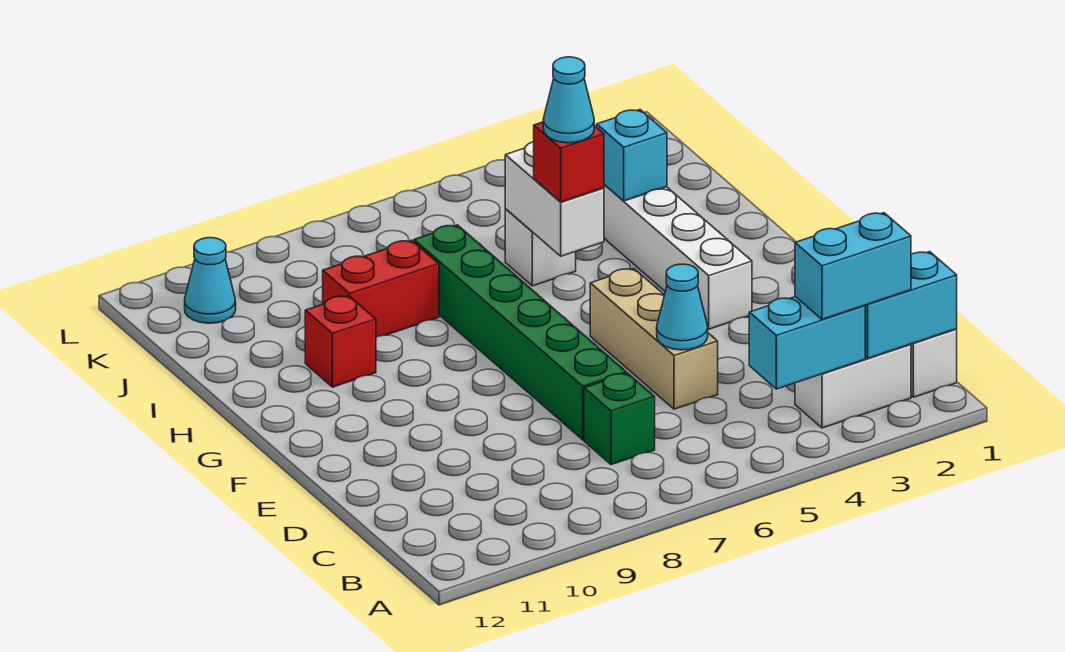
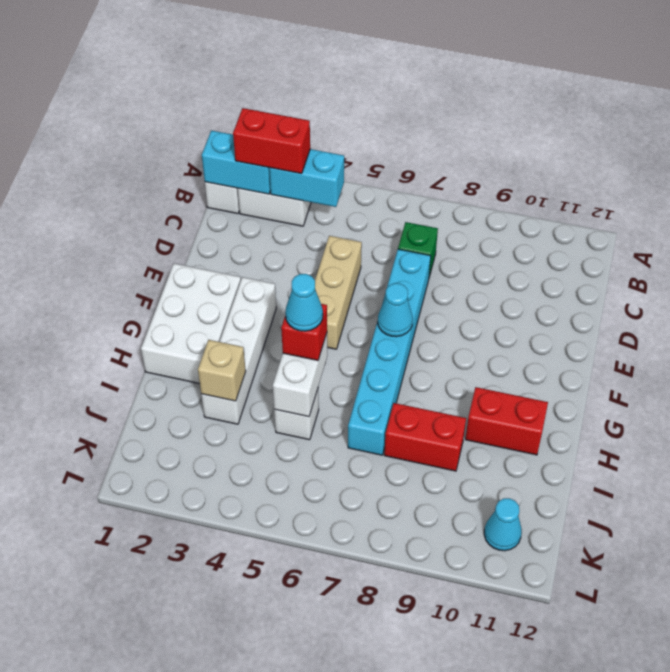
cyan brick B2:B3 level 3 -> red brick B2:B3 level 3
cyan cone D5 level 2 -> cyan cone F7 level 2
green brick D7:I7 level 1 -> cyan brick D7:I7 level 1
none -> white brick F1:H2 level 1
red brick H10 level 1 -> red brick H10:H11 level 1
cyan brick I3 level 2 -> tan brick I3 level 2

